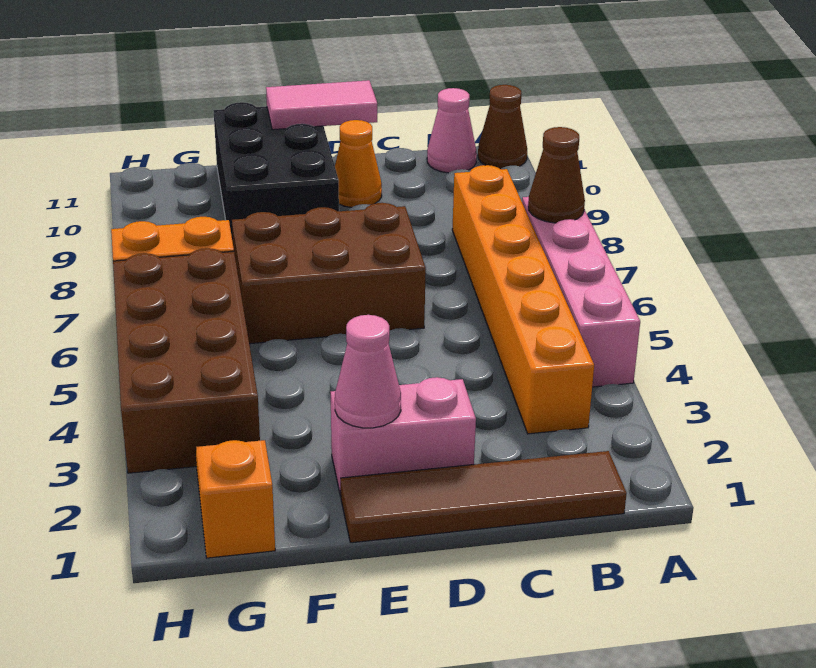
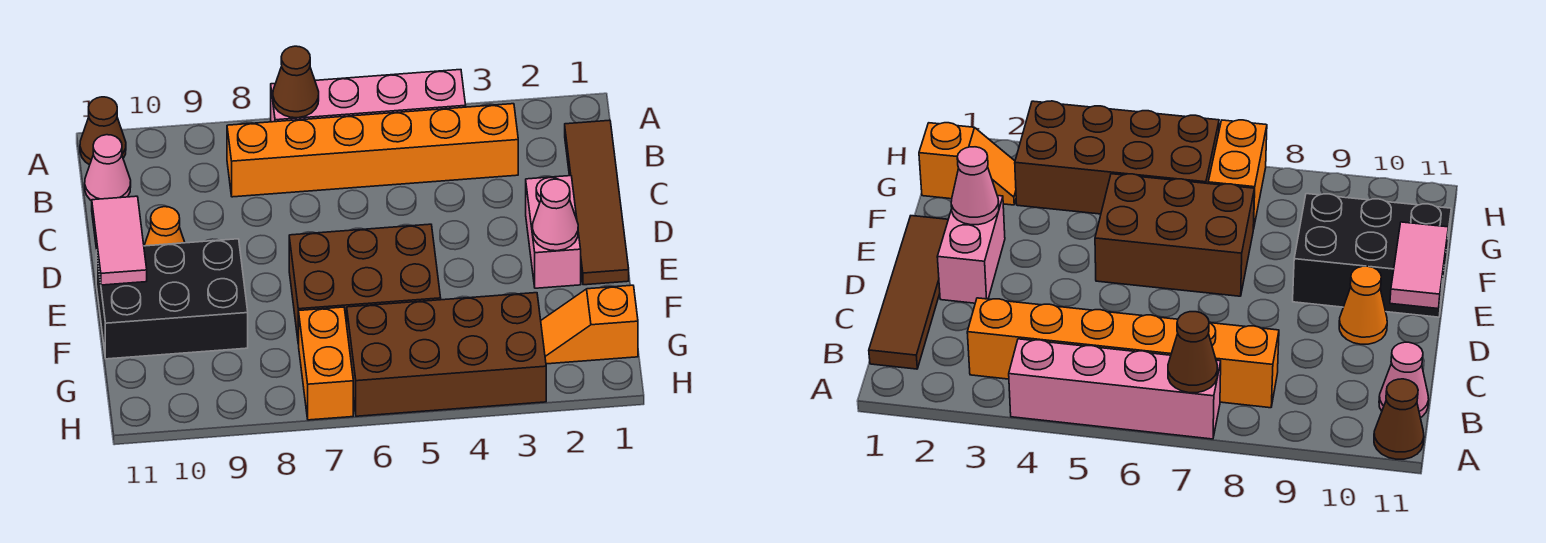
brown brick D6:F7 level 1 -> brown brick E5:F7 level 1

